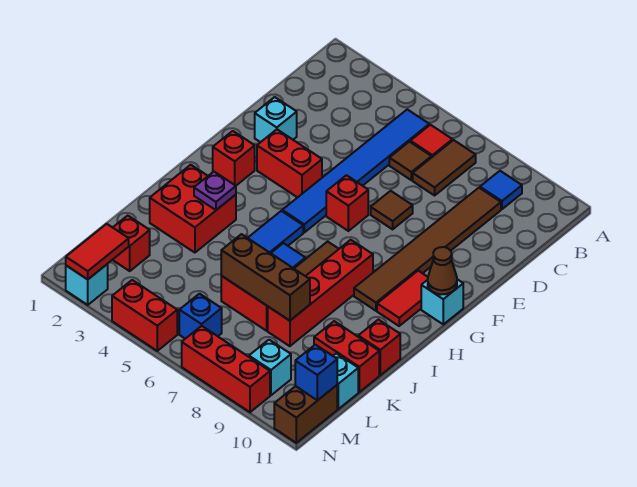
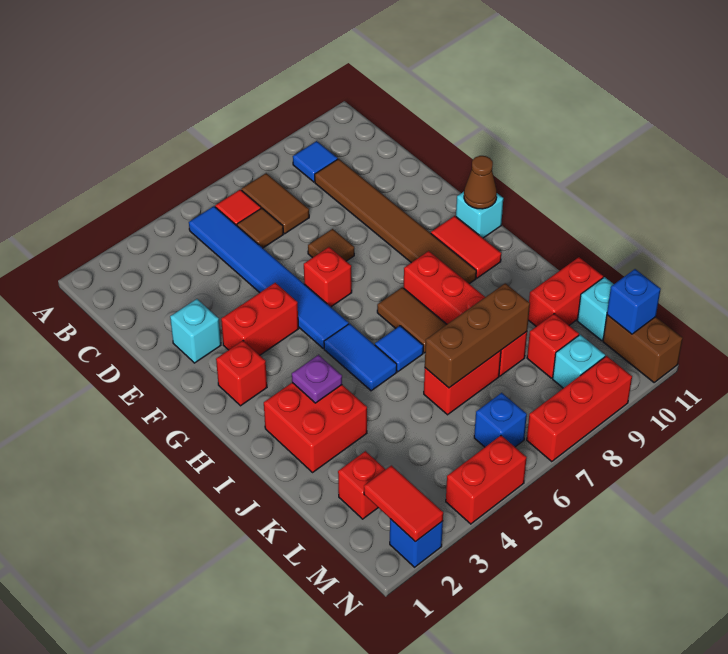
red brick J11 level 1 -> red brick L9 level 1
cyan brick N2 level 1 -> blue brick N2 level 1

